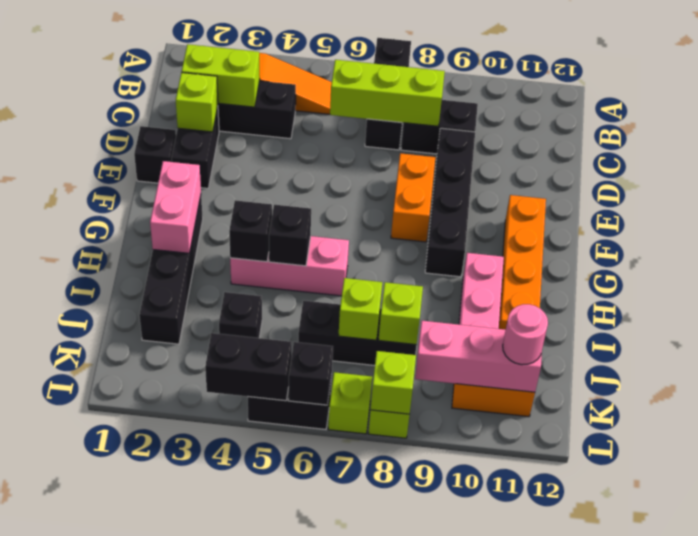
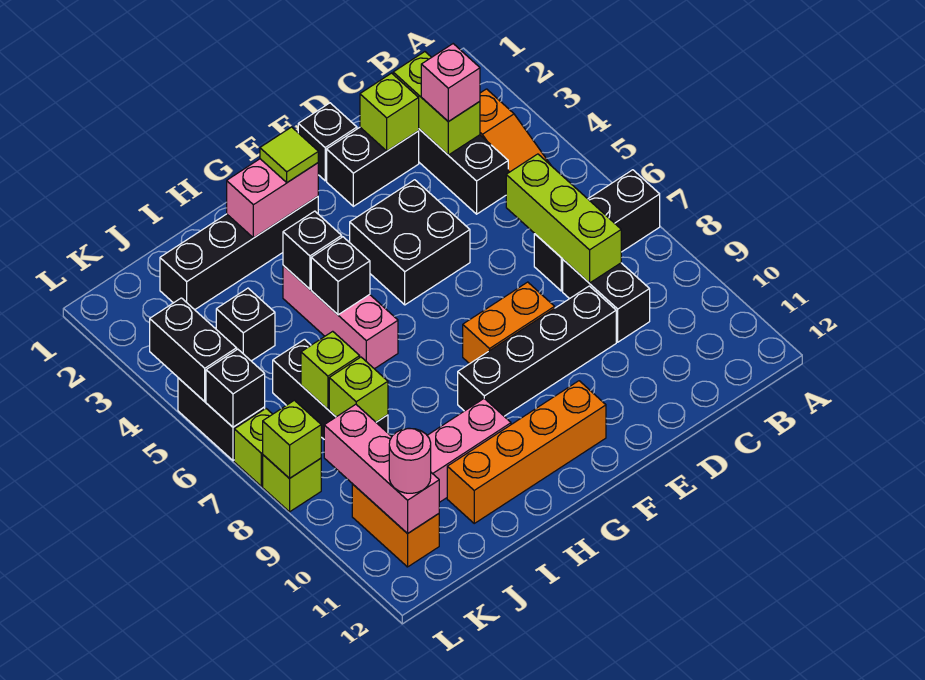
none -> pink brick C3 level 3
none -> black brick E4:F5 level 1
none -> lime tile G2 level 3

